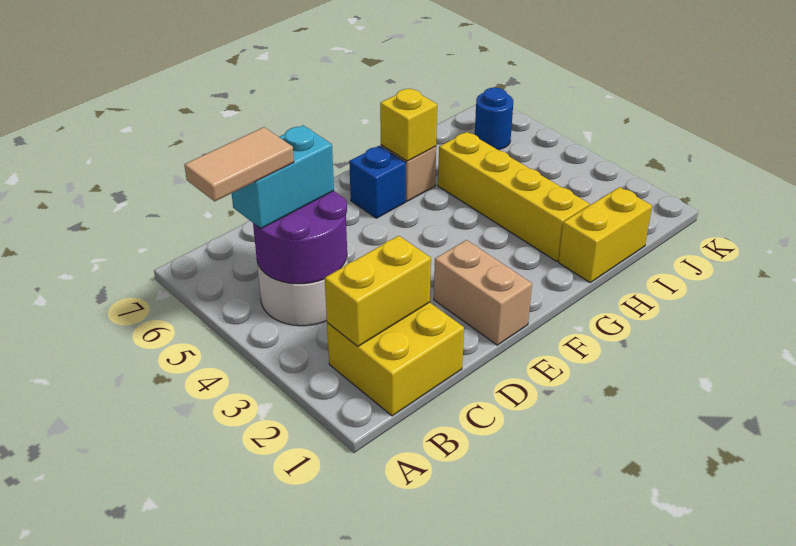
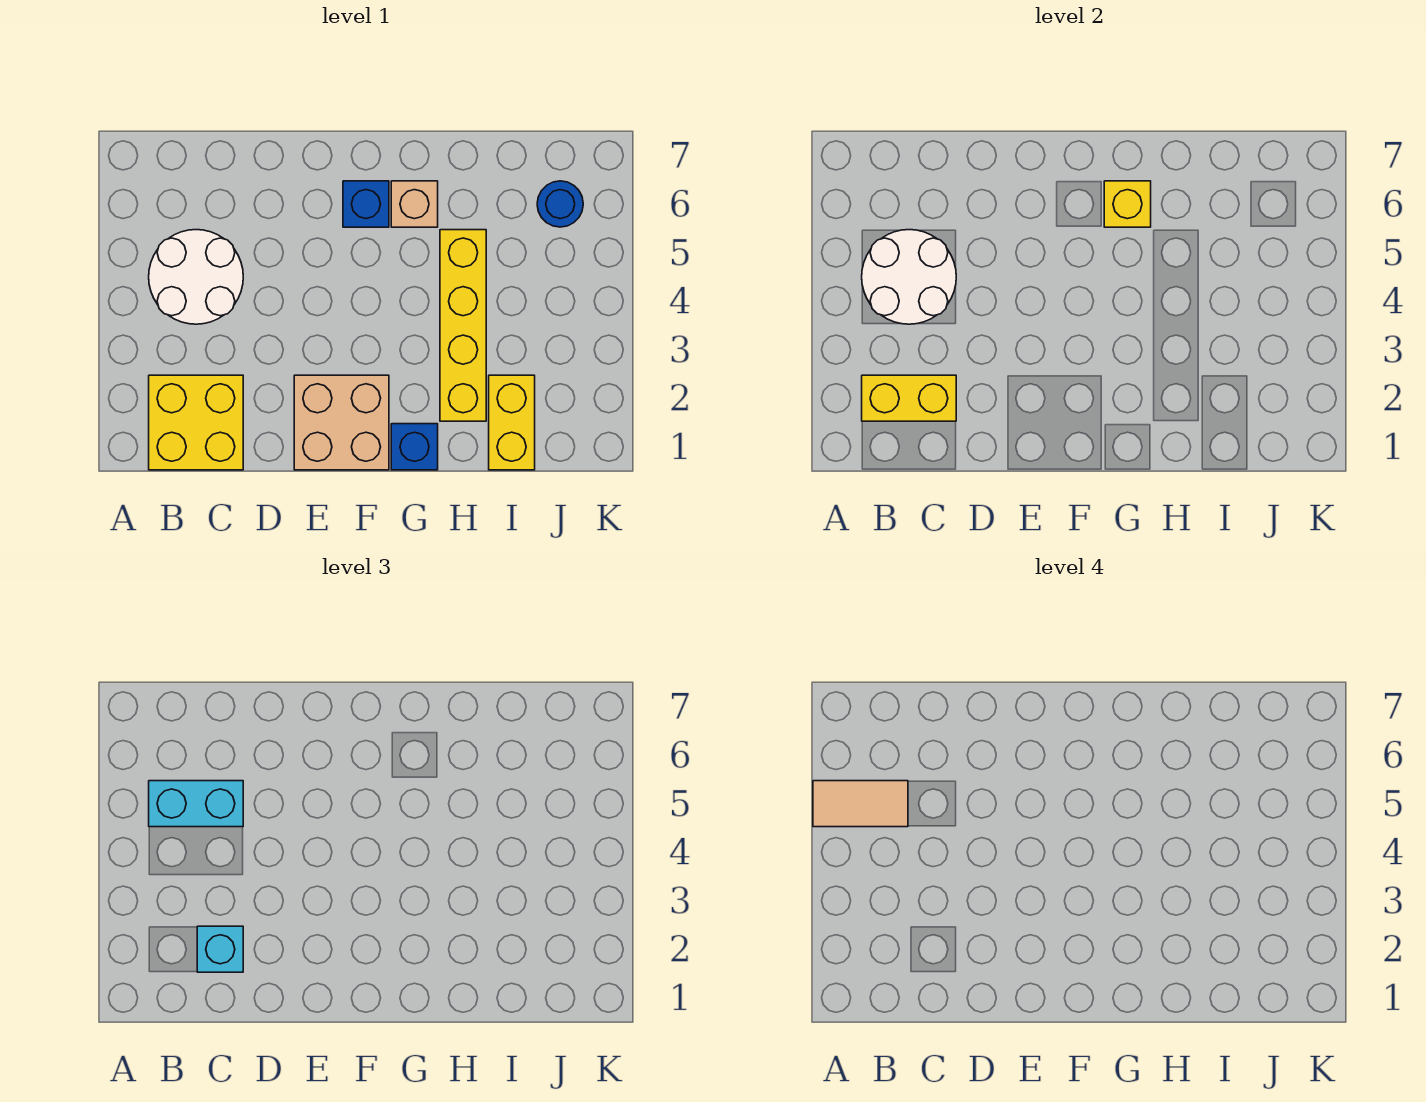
purple round brick B4:C5 level 2 -> white round brick B4:C5 level 2
none -> cyan brick C2 level 3
tan brick E1:E2 level 1 -> tan brick E1:F2 level 1
none -> blue brick G1 level 1
yellow brick H1:I1 level 1 -> yellow brick I1:I2 level 1

